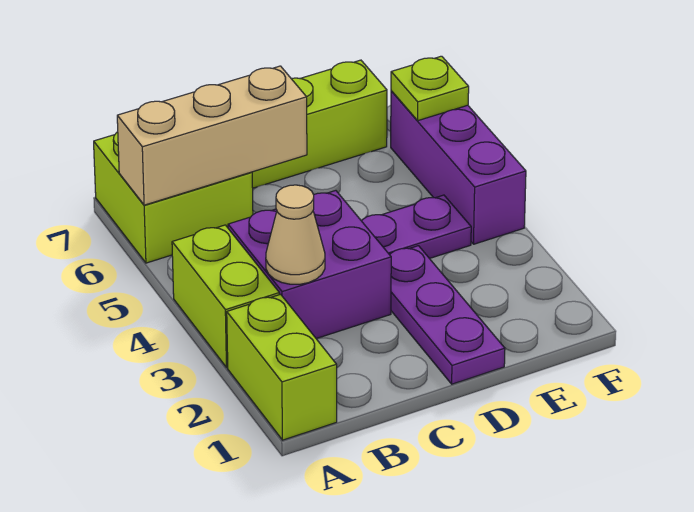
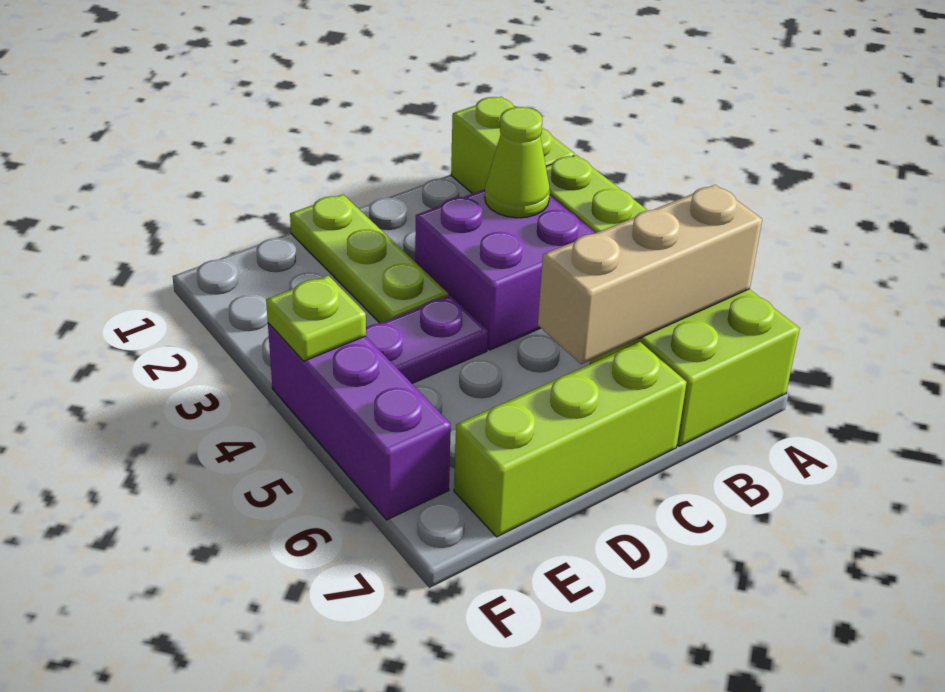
tan cone B3 level 2 -> lime cone B3 level 2
purple plate D1:D3 level 1 -> lime plate D1:D3 level 1
lime plate F6 level 2 -> lime plate F4 level 2

